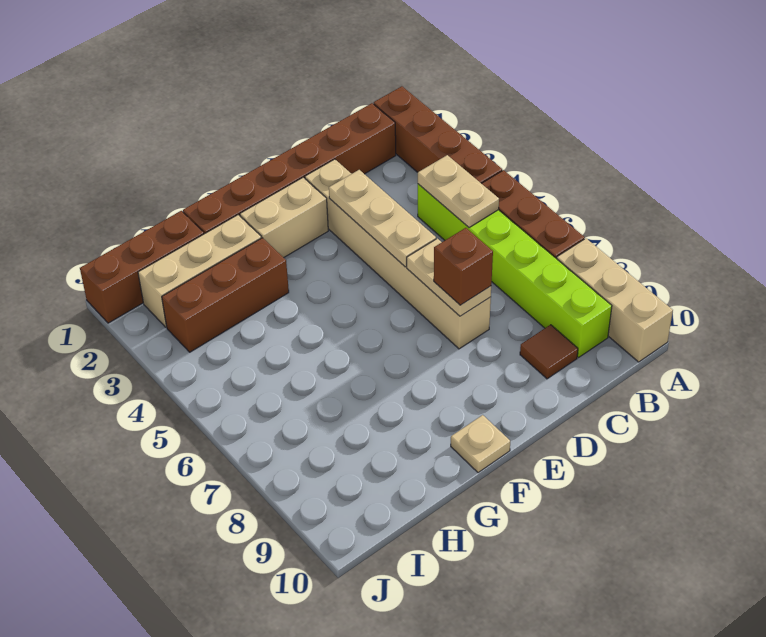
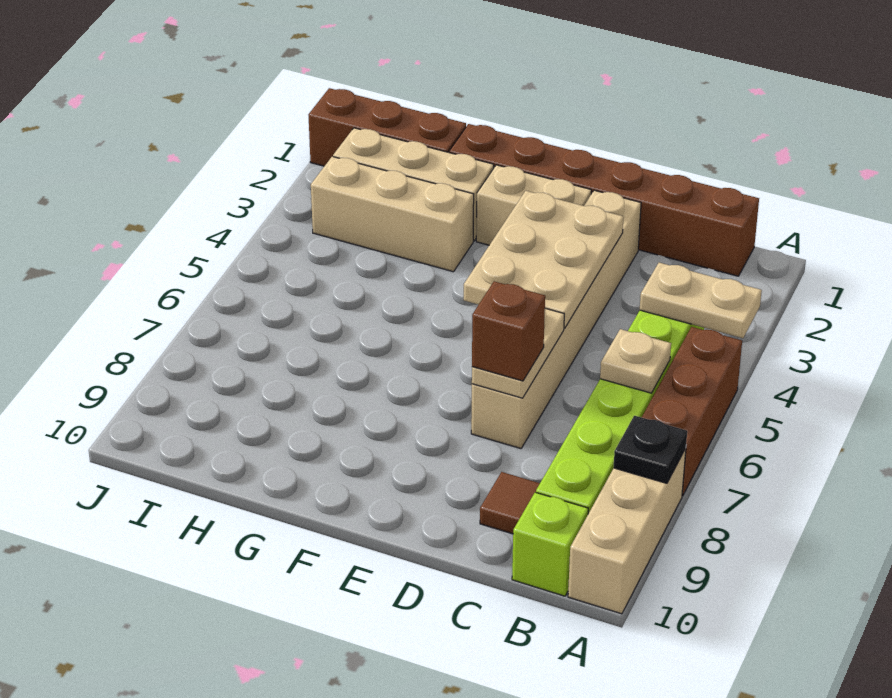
brown brick A1:A4 level 1 -> none
none -> black plate A8 level 2
tan plate B4:B5 level 2 -> tan plate A4:B4 level 2
none -> lime brick B10 level 1
tan plate D3:D5 level 2 -> tan plate D3:E5 level 2
tan plate F10 level 1 -> tan plate B6 level 2
brown brick G3:I3 level 1 -> tan brick G3:I3 level 1

